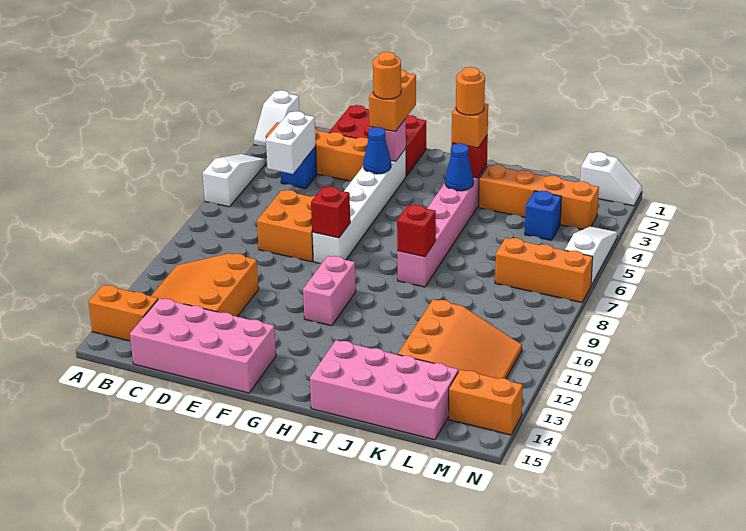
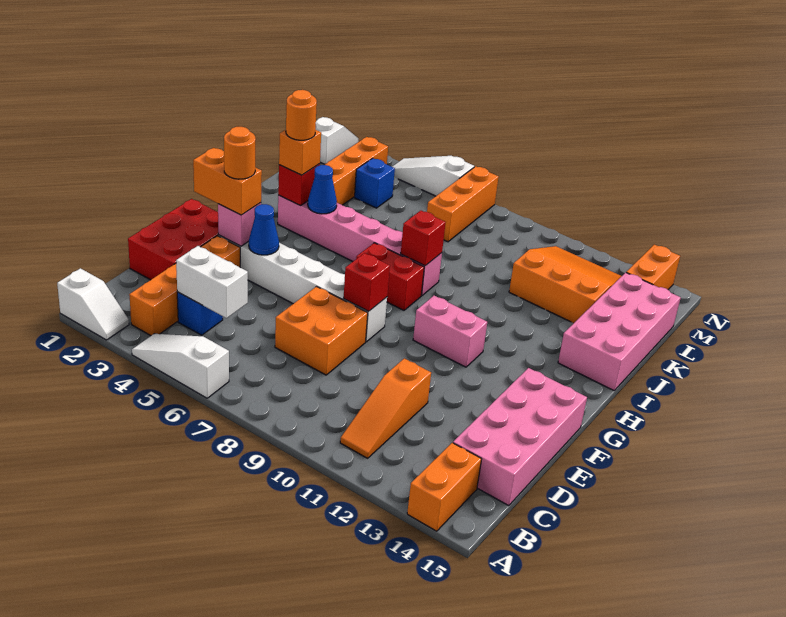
orange slope B11:D13 level 1 top D -> orange slope B11:D11 level 1 top D
none -> red brick H7:H8 level 1

